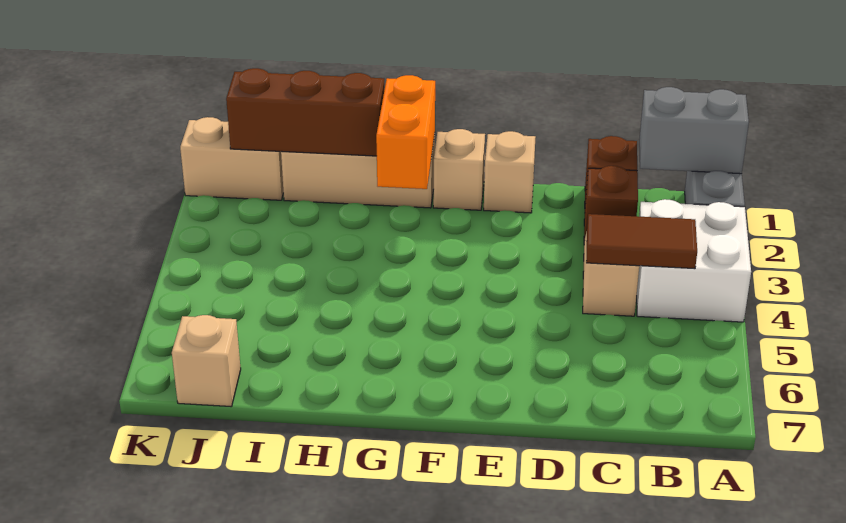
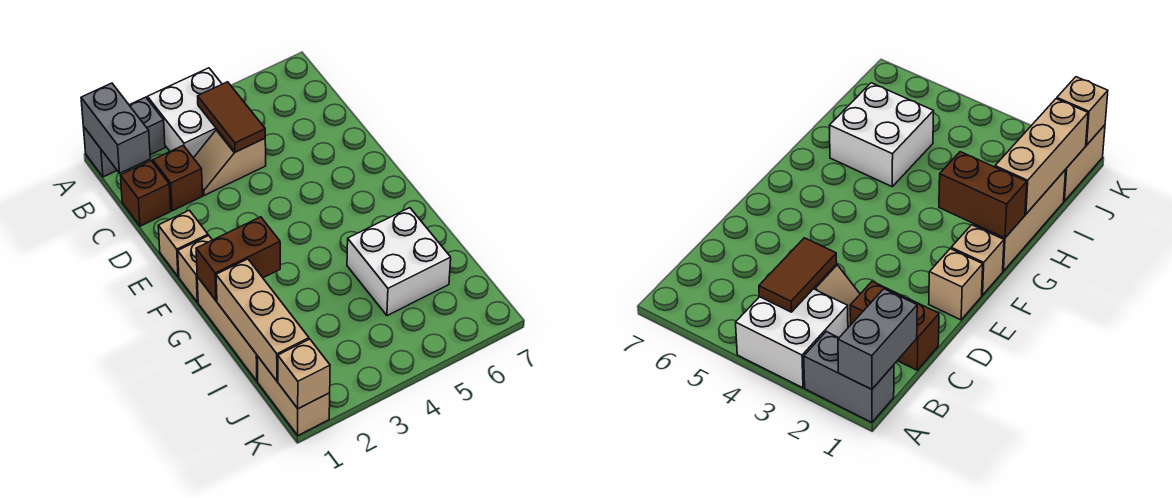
orange brick G1:G2 level 2 -> brown brick G1:G2 level 2
brown brick H1:J1 level 2 -> tan brick H1:J1 level 2
none -> white brick H5:I6 level 1
tan brick J7 level 1 -> tan brick K1 level 2

